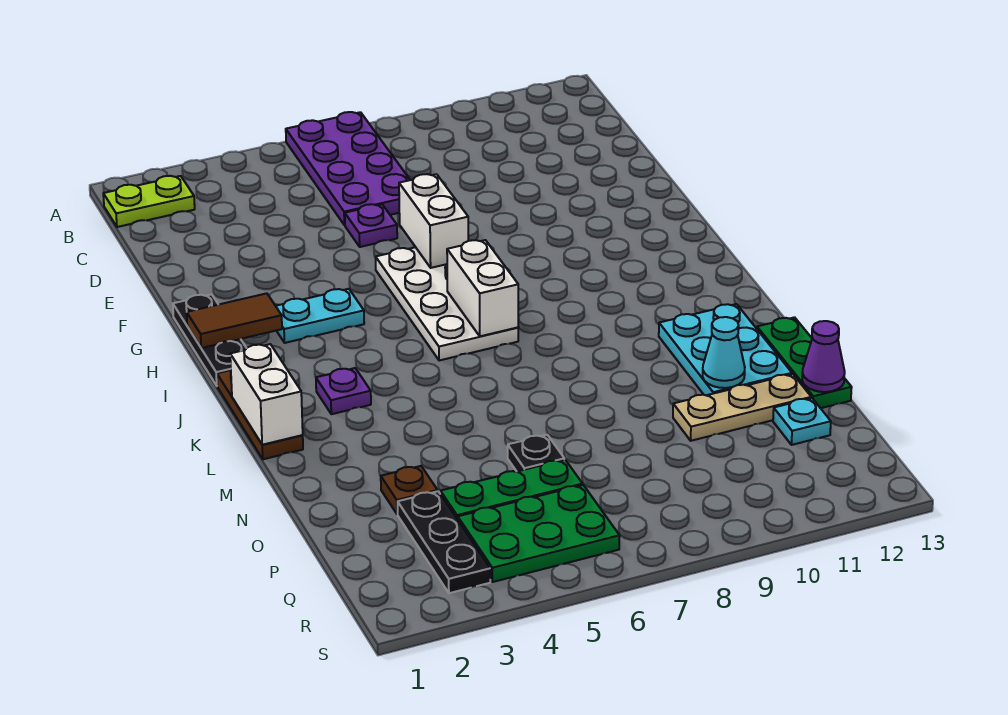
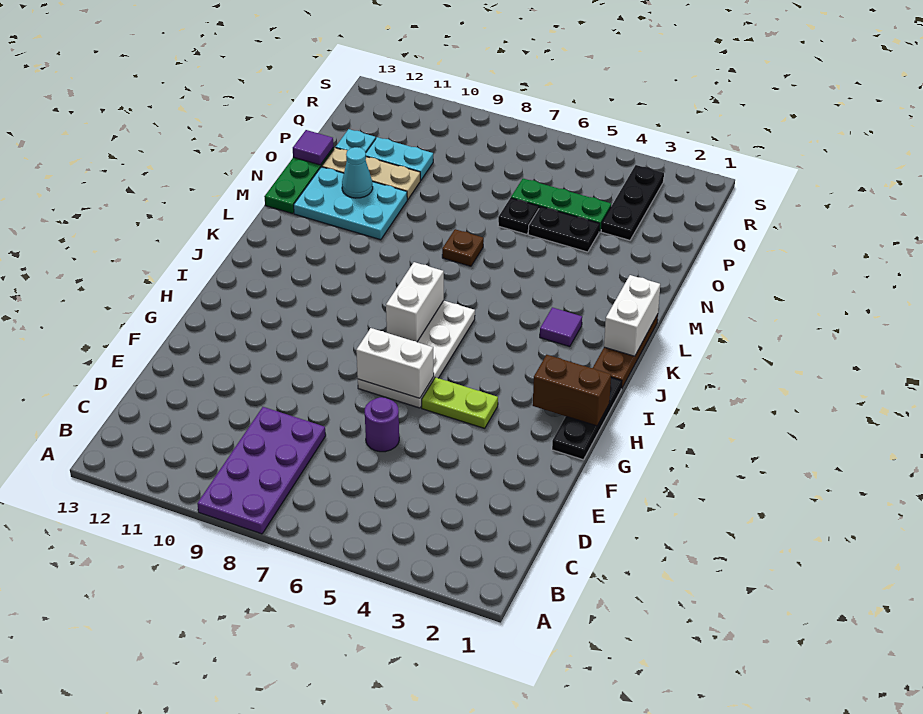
purple plate A6:D7 level 1 -> purple plate A8:D9 level 1
lime plate B1:B2 level 1 -> lime plate G4:G5 level 1
purple plate E6 level 1 -> purple round brick E6 level 1
white brick F7:G7 level 2 -> white brick G6:G7 level 2
brown tile H1:H2 level 2 -> brown brick H1:H2 level 2
cyan plate H3:H4 level 1 -> cyan plate P10:P11 level 1
purple plate K3 level 1 -> purple tile K3 level 1
cyan plate L11:N12 level 1 -> cyan plate M10:N12 level 1
brown plate O3 level 1 -> brown plate M7 level 1
none -> black plate O4:O5 level 1
purple cone O13 level 2 -> purple tile O13 level 2
green plate Q4:R6 level 1 -> none

